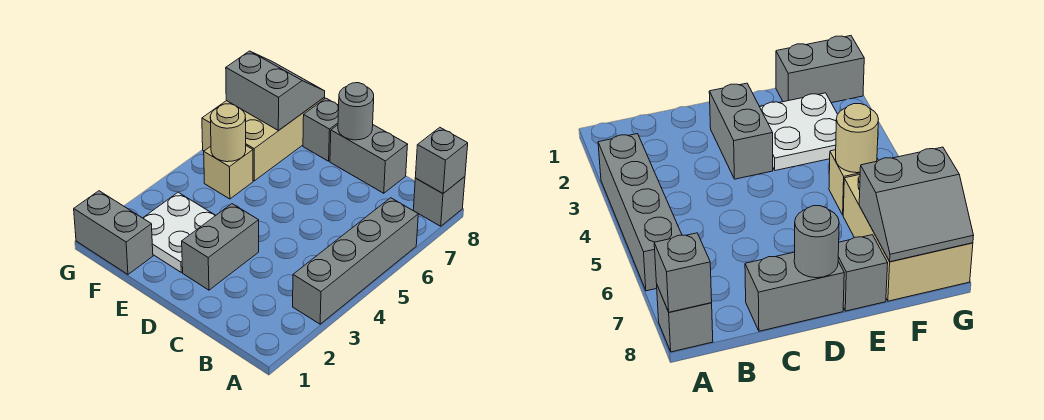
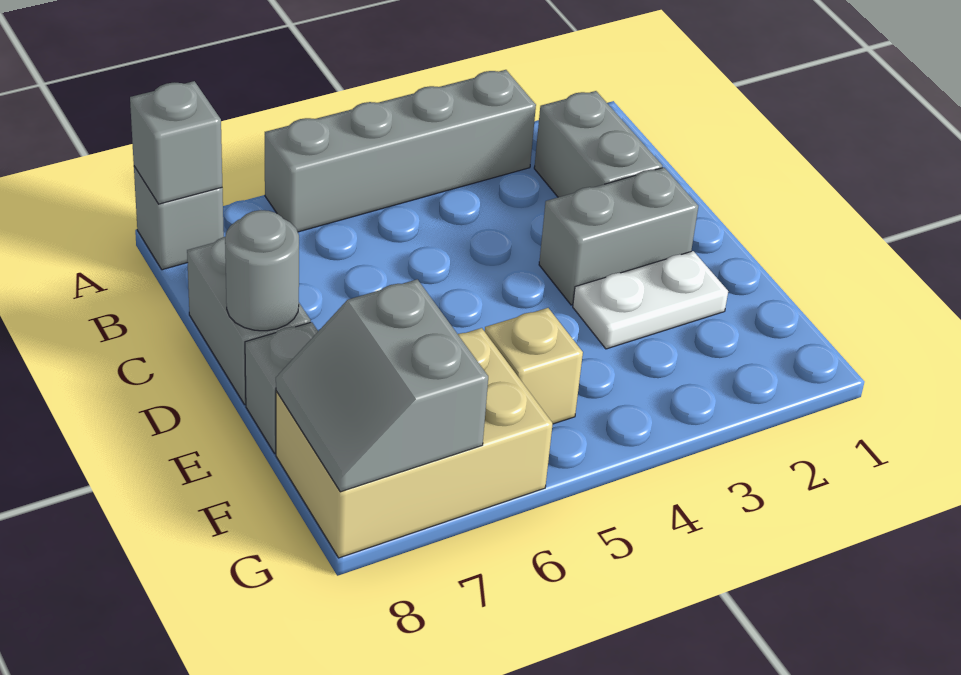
white plate E2:F3 level 1 -> white plate E2:E3 level 1
grey brick F1:G1 level 1 -> grey brick B2:C2 level 1
tan round brick F5 level 2 -> none

